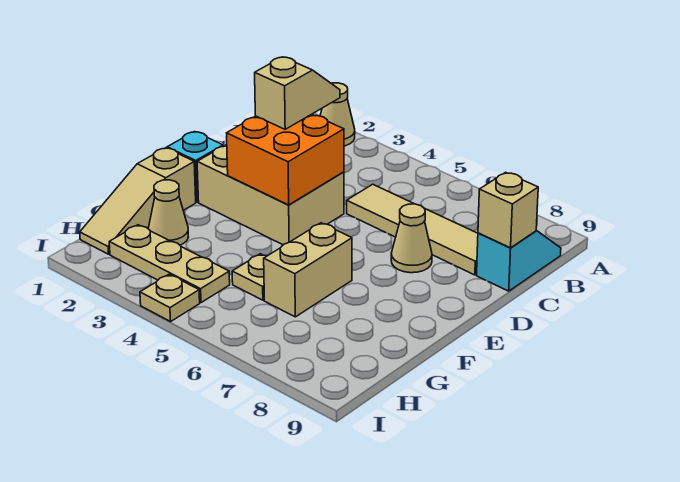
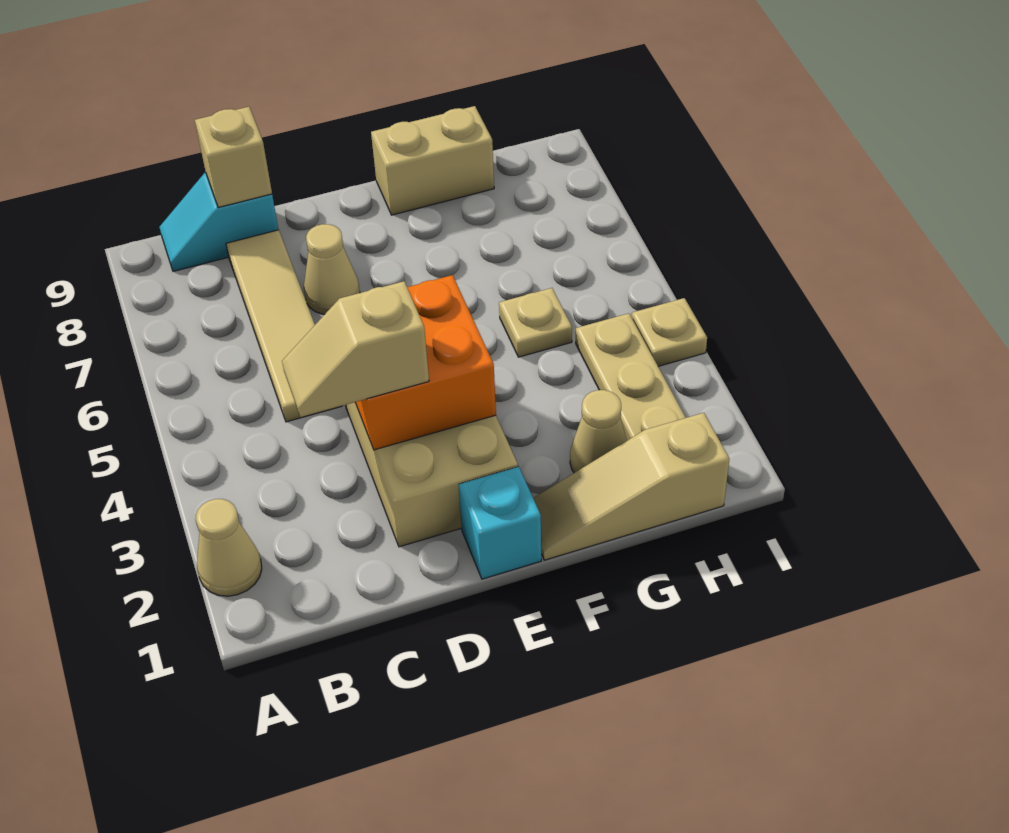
tan slope F1:H1 level 1 top F -> tan slope F1:H1 level 1 top H
tan brick F6:G6 level 1 -> tan brick F9:G9 level 1

